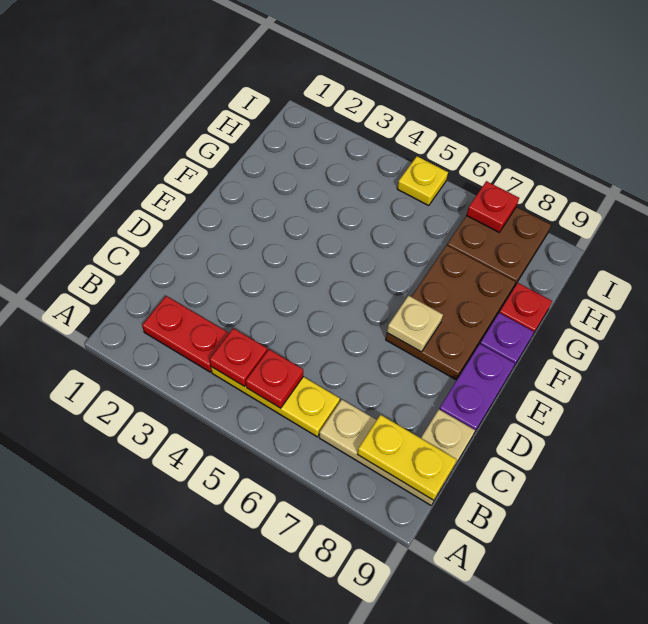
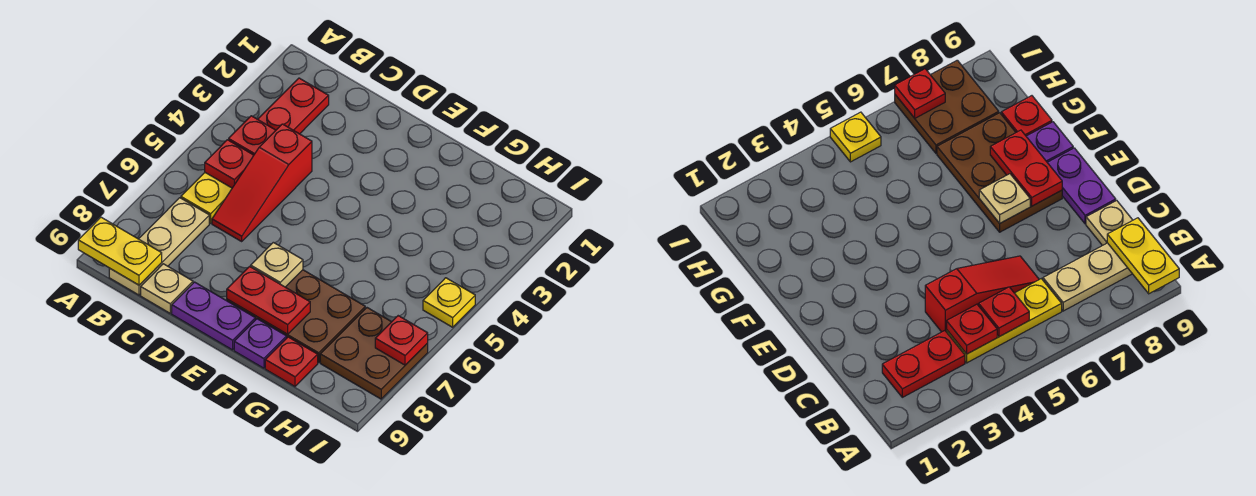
yellow plate B8:B9 level 2 -> yellow plate A9:B9 level 2
none -> red slope C4:C6 level 1 top 4
none -> red plate E8:F8 level 2

